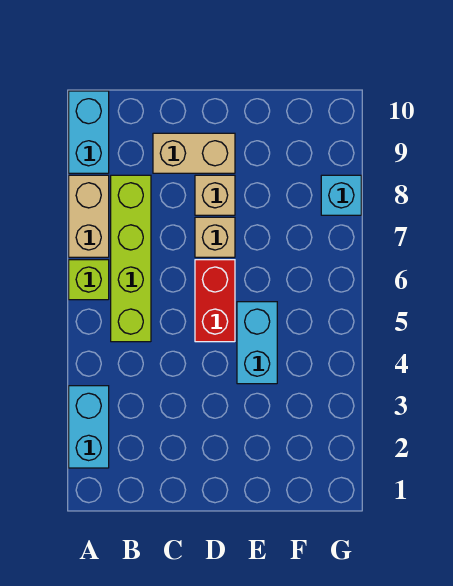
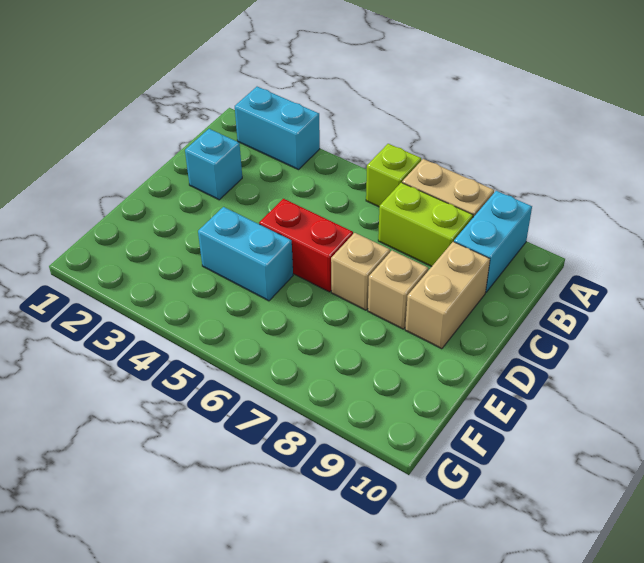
cyan brick A9:A10 level 1 -> cyan brick A9:B9 level 1
lime brick B5:B8 level 1 -> lime brick B7:B8 level 1
cyan brick G8 level 1 -> cyan brick C2 level 1

